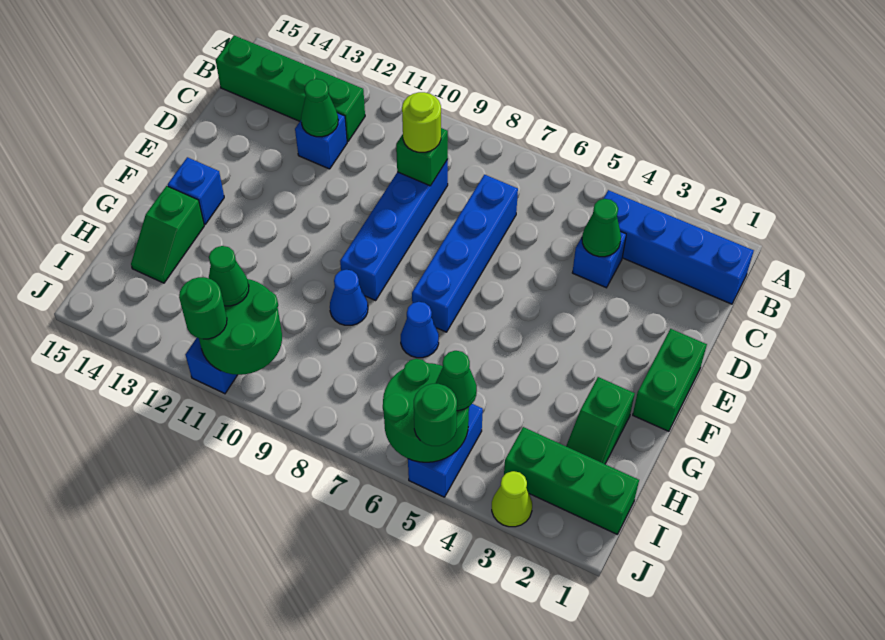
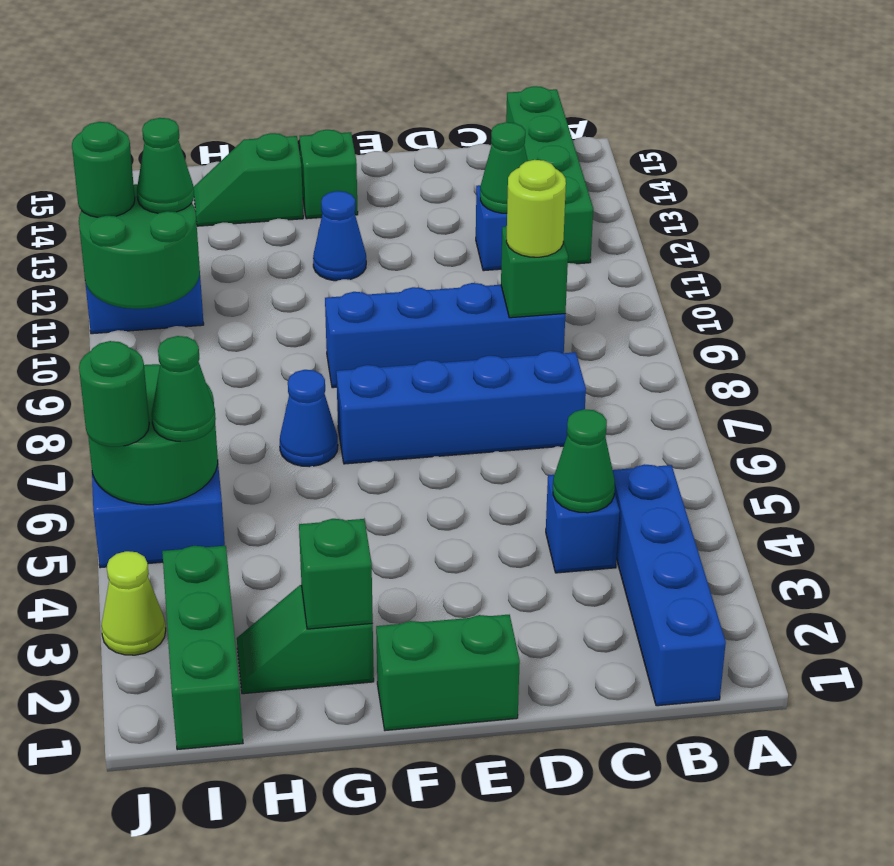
blue brick F14 level 1 -> green brick F14 level 1
none -> green brick G2 level 2
blue cone G9 level 1 -> blue cone F12 level 1

